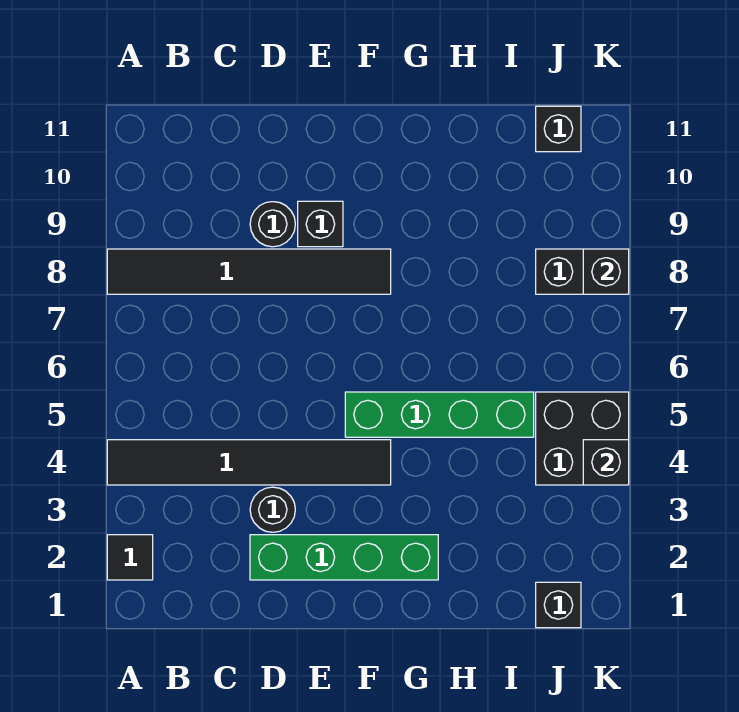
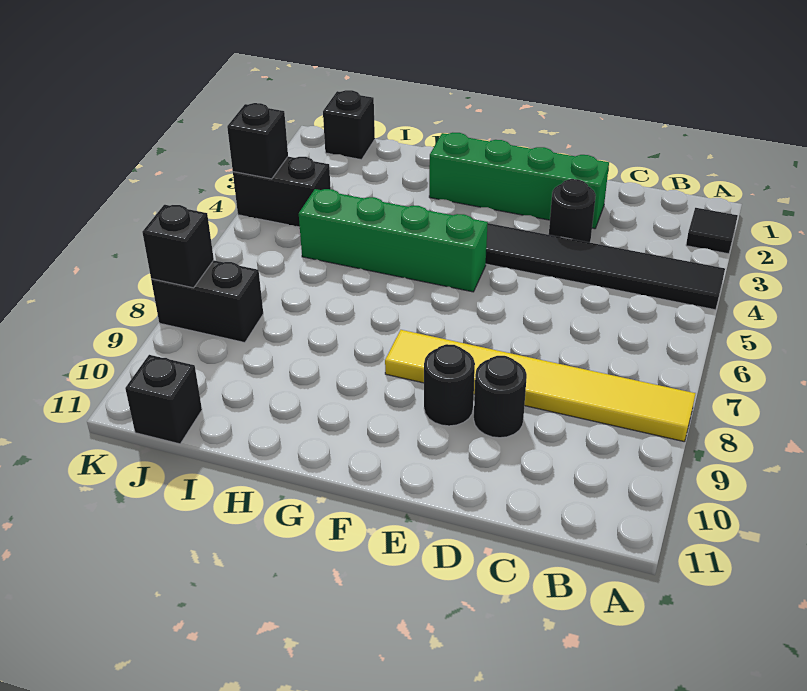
black tile A8:F8 level 1 -> yellow tile A8:F8 level 1
black brick E9 level 1 -> black round brick E9 level 1
black brick J4:K5 level 1 -> black brick J4:K4 level 1

